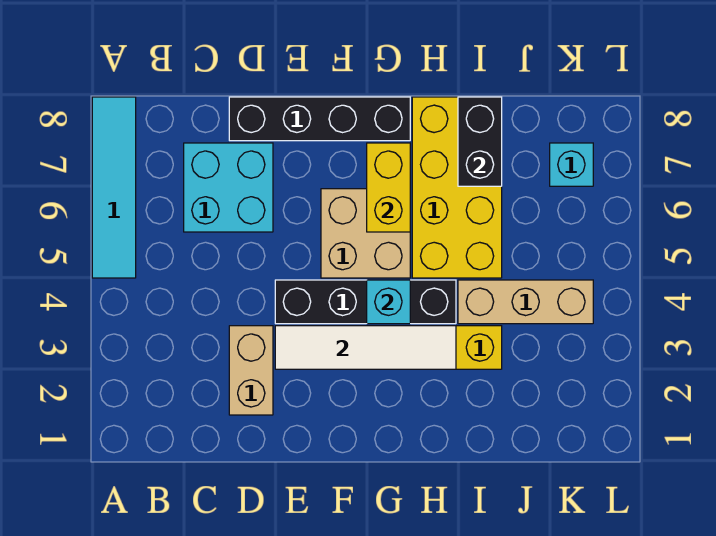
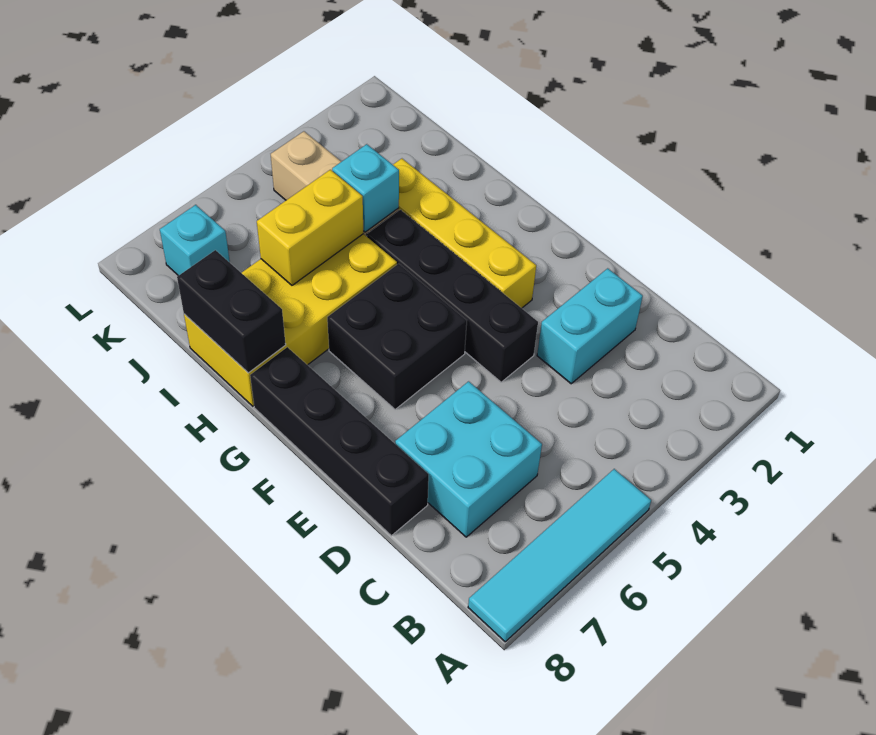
tan brick D2:D3 level 1 -> cyan brick D2:D3 level 1
white tile E3:H3 level 2 -> none
tan brick F5:G6 level 1 -> black brick F5:G6 level 1
cyan brick G4 level 2 -> cyan brick I4 level 2
yellow brick G6:G7 level 2 -> yellow brick I5:I6 level 2
black brick I7:I8 level 2 -> black brick H8:I8 level 2

